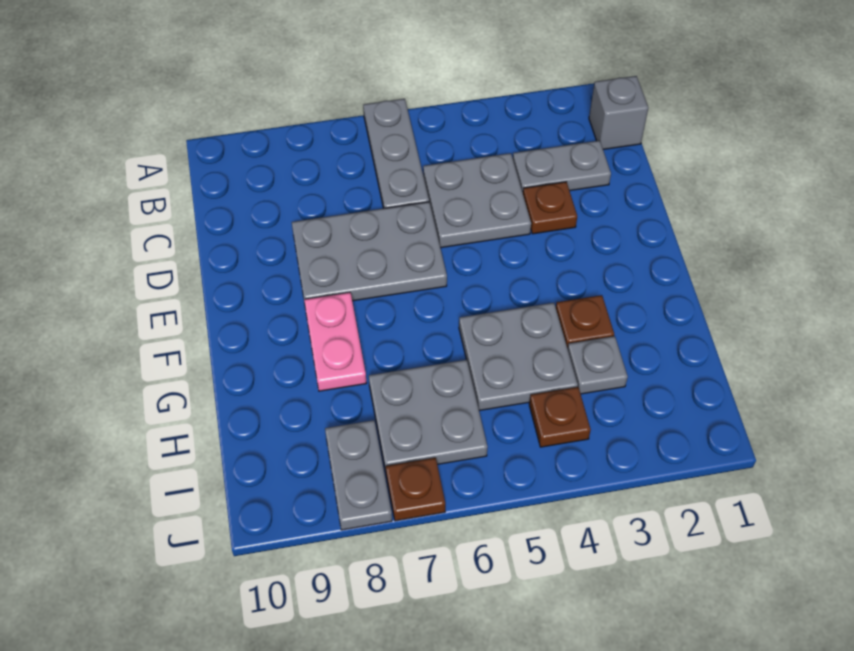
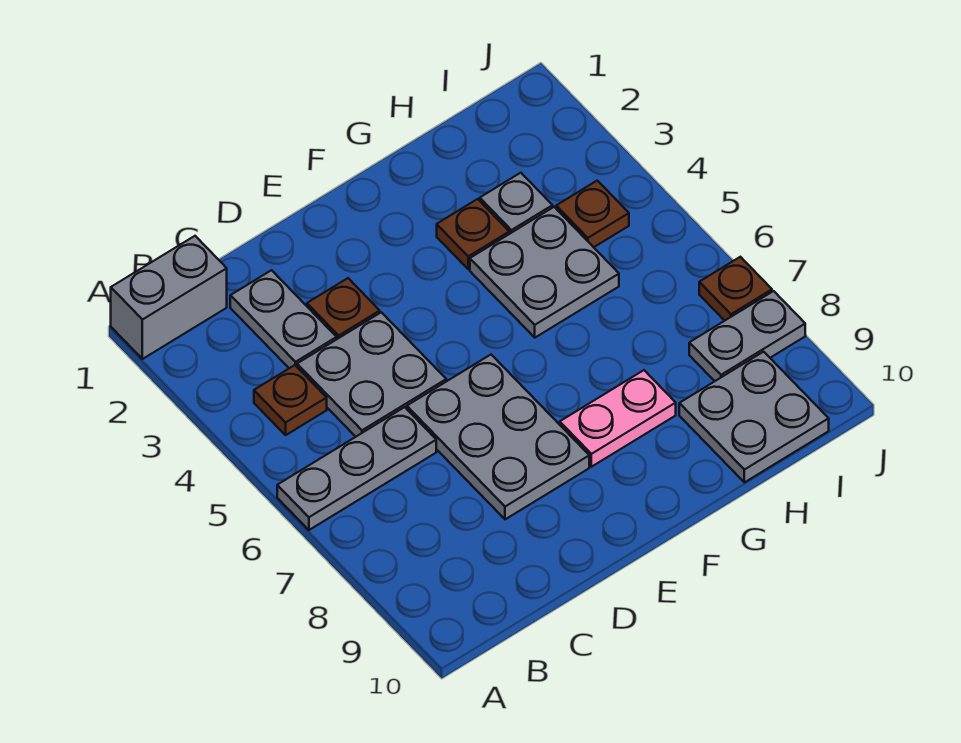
grey brick B1 level 1 -> grey brick A1:B1 level 1
none -> brown plate B4 level 1
grey plate H6:I7 level 1 -> grey plate H9:I10 level 1

